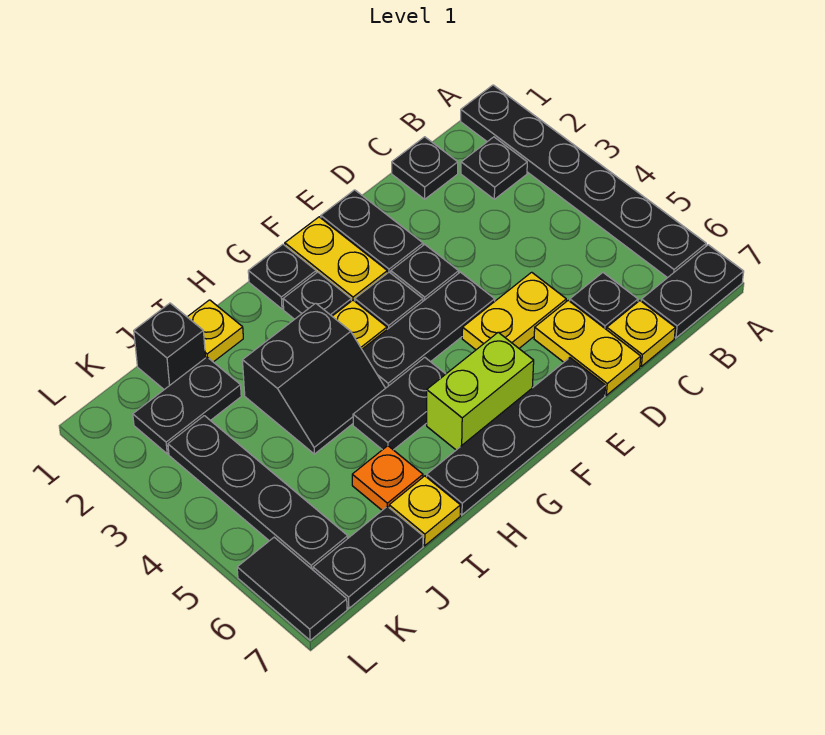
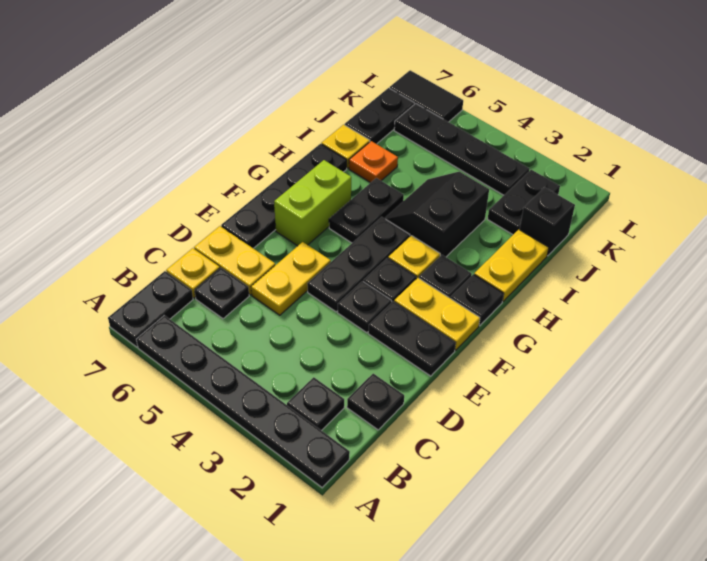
yellow plate I1 level 1 -> yellow plate H1:I1 level 1

